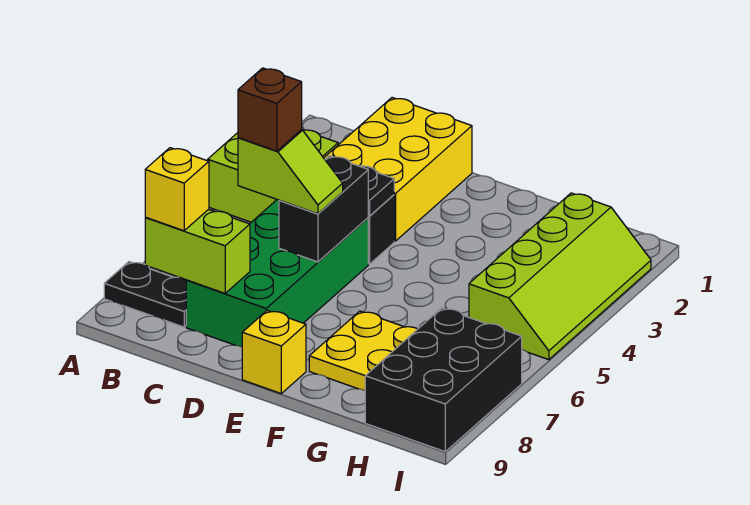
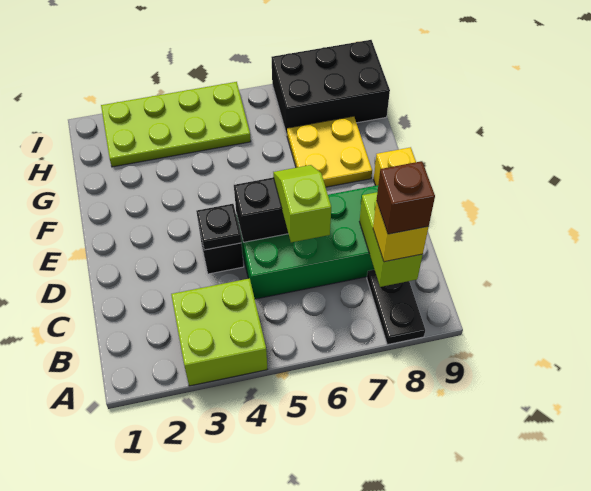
yellow brick C1:D3 level 1 -> none
brown brick C6 level 4 -> brown brick B8 level 4
lime slope H2:I5 level 1 top H -> lime plate H2:I5 level 1

